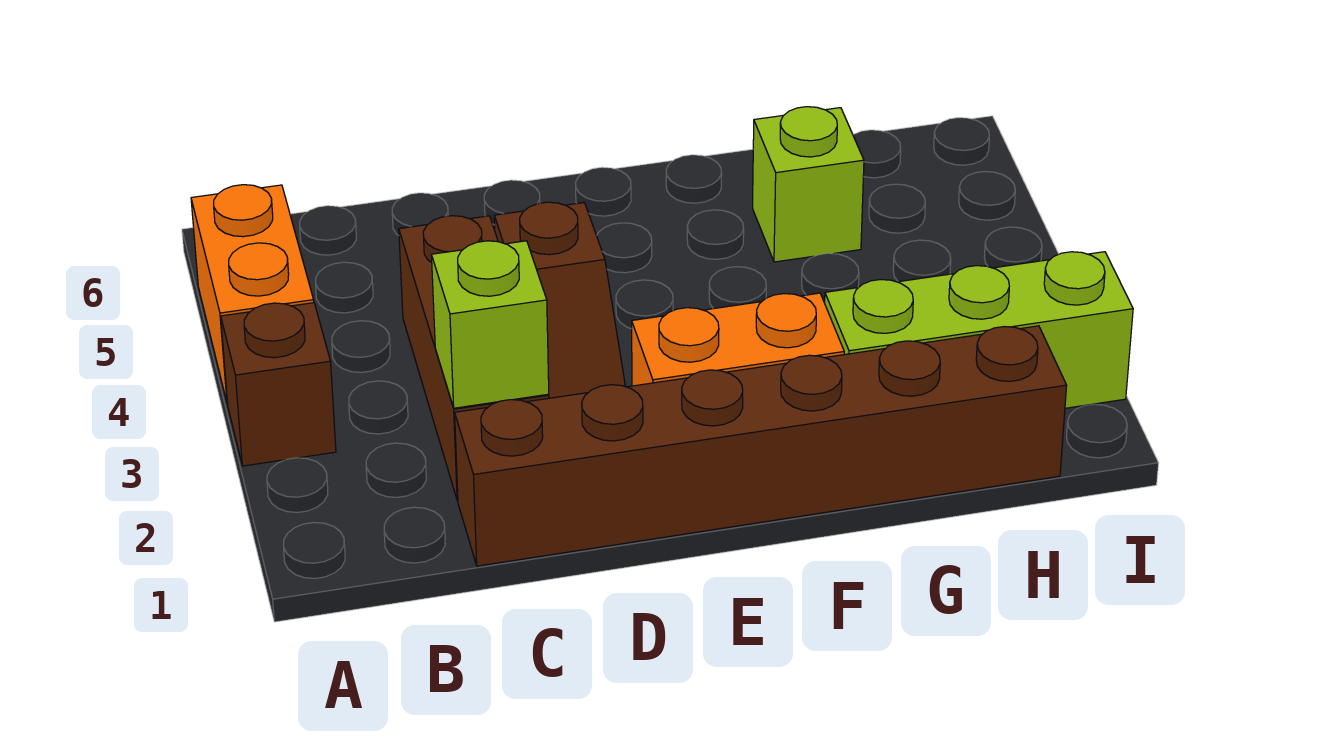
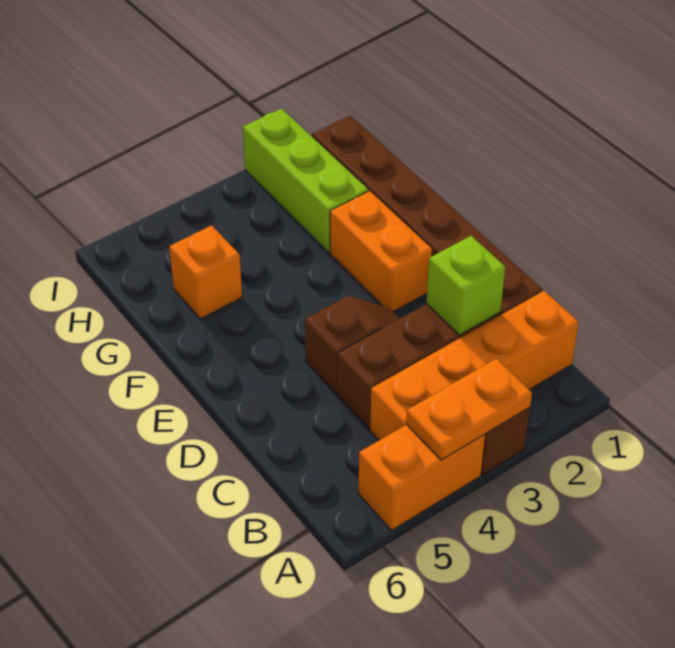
none -> orange plate A3:A4 level 2
none -> orange brick B1:B4 level 1
lime brick G5 level 1 -> orange brick G5 level 1

